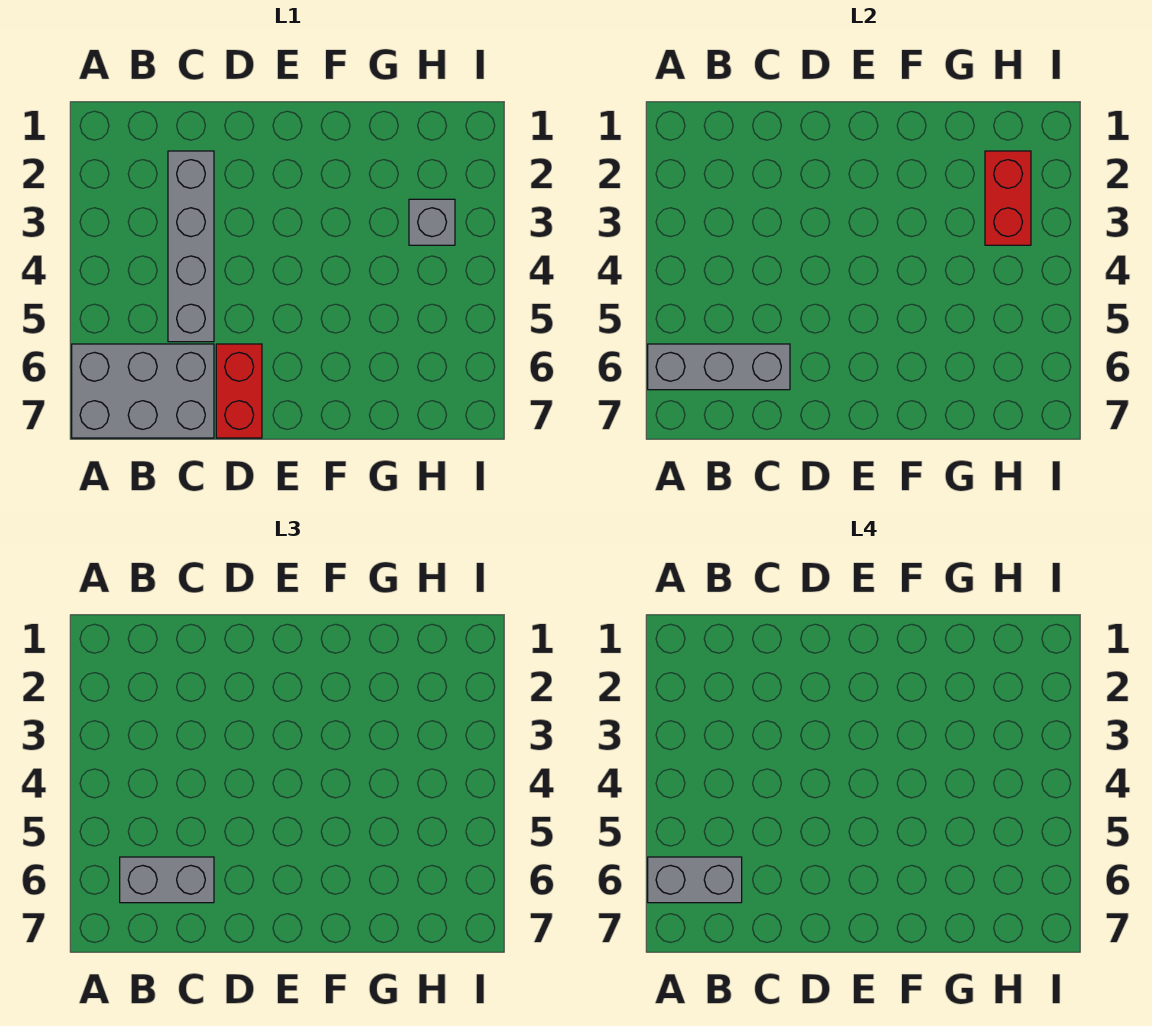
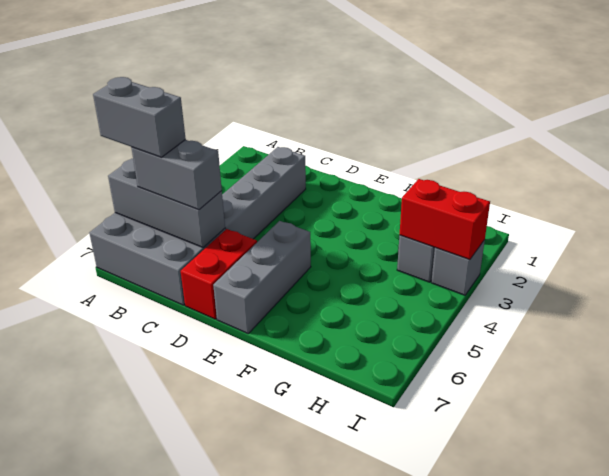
none -> grey brick E5:E7 level 1
red brick H2:H3 level 2 -> red brick H3:I3 level 2
none -> grey brick I3 level 1

